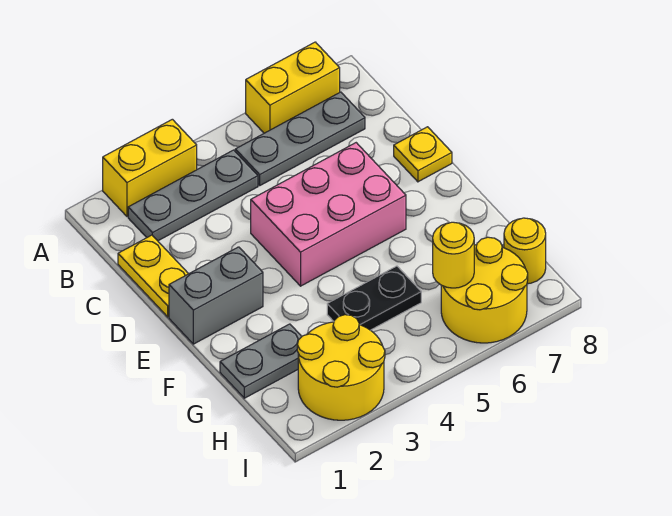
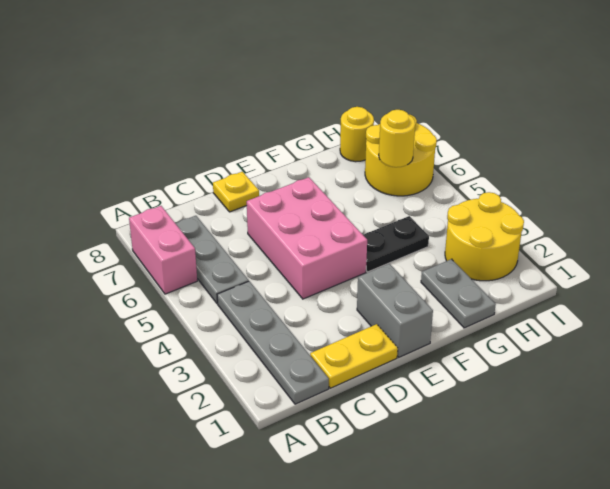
yellow brick A2:A3 level 1 -> none
yellow brick A6:A7 level 1 -> pink brick A6:A7 level 1
grey plate B2:B4 level 1 -> grey plate B1:B4 level 1
black plate G4:G5 level 1 -> black plate F4:G4 level 1

